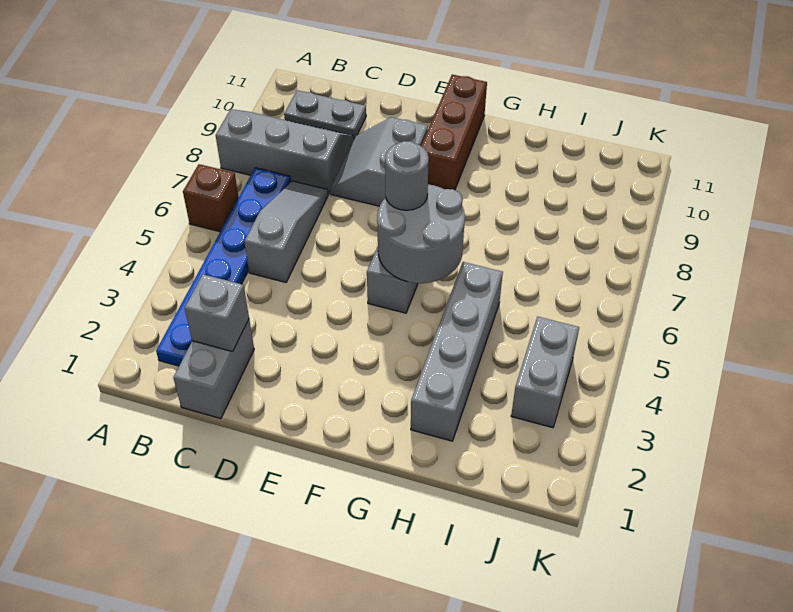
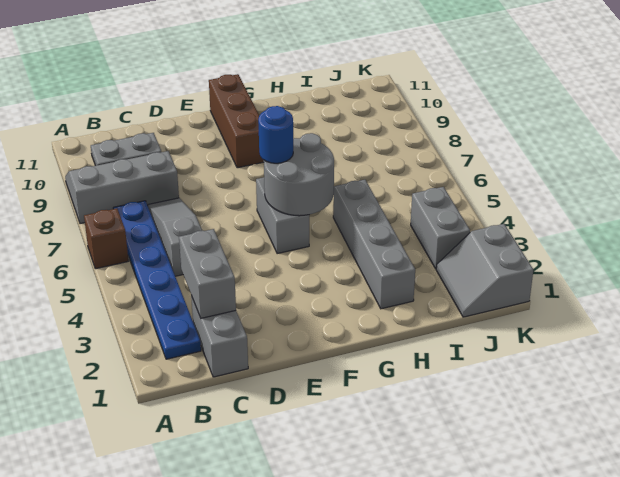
grey brick C2 level 2 -> grey brick C2:C3 level 2
grey slope D8:E9 level 1 top E -> grey slope J1:K2 level 1 top K
grey round brick F6 level 3 -> blue round brick F6 level 3

